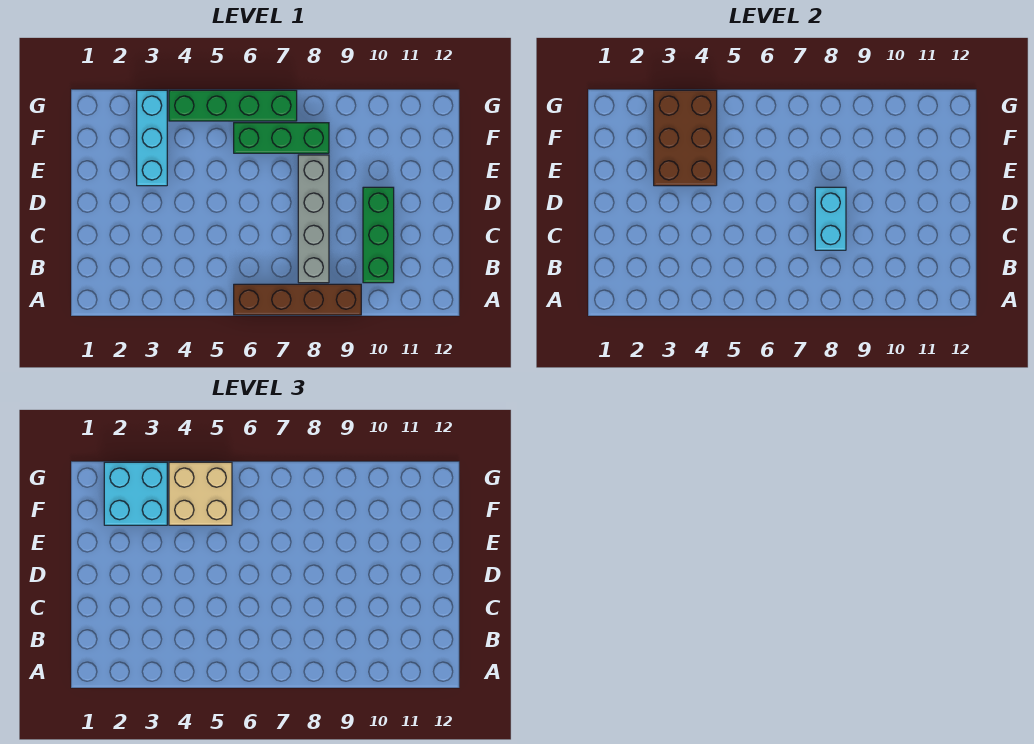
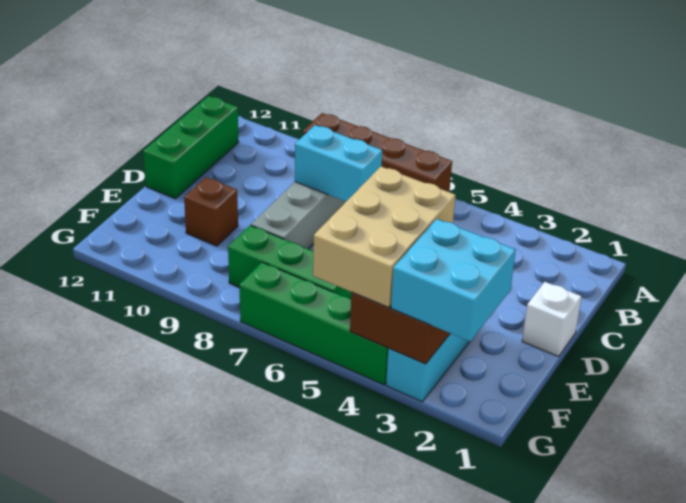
green brick B10:D10 level 1 -> green brick B12:D12 level 1
cyan brick C8:D8 level 2 -> cyan brick C7:C8 level 2
none -> white brick D1 level 1
none -> brown brick E10 level 1
tan brick F4:G5 level 3 -> tan brick E4:G5 level 3

